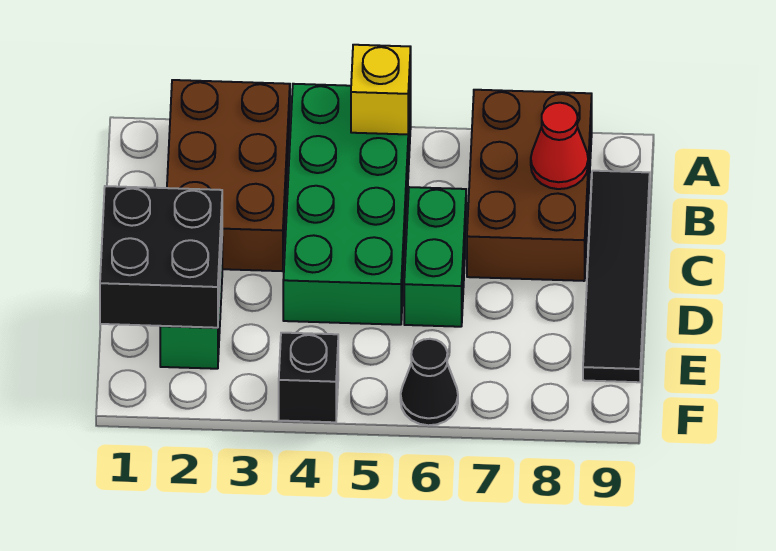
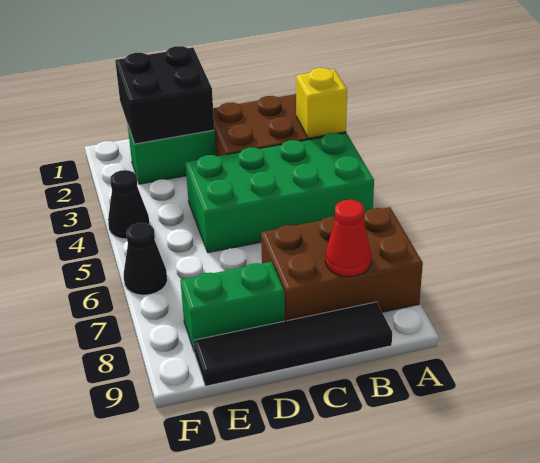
yellow brick A5 level 2 -> yellow brick A3 level 2
green brick C6:D6 level 1 -> green brick D8:E8 level 1
black brick F4 level 1 -> black cone F4 level 1

